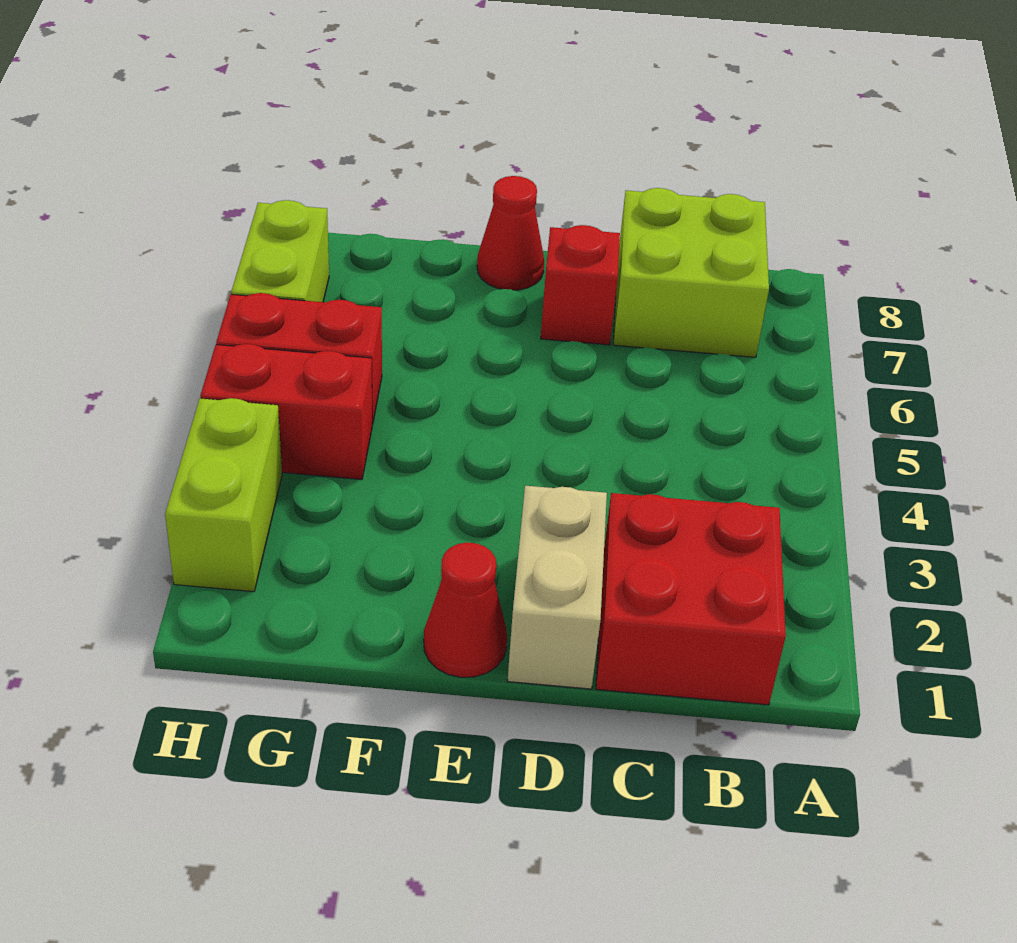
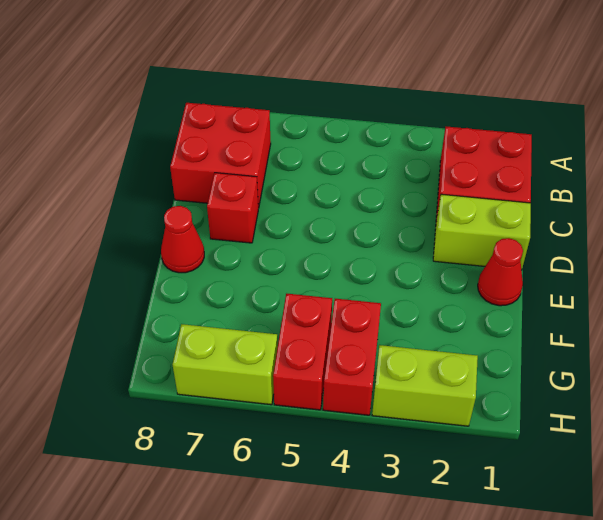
lime brick B7:C8 level 1 -> red brick B7:C8 level 1
tan brick D1:D2 level 1 -> lime brick D1:D2 level 1

